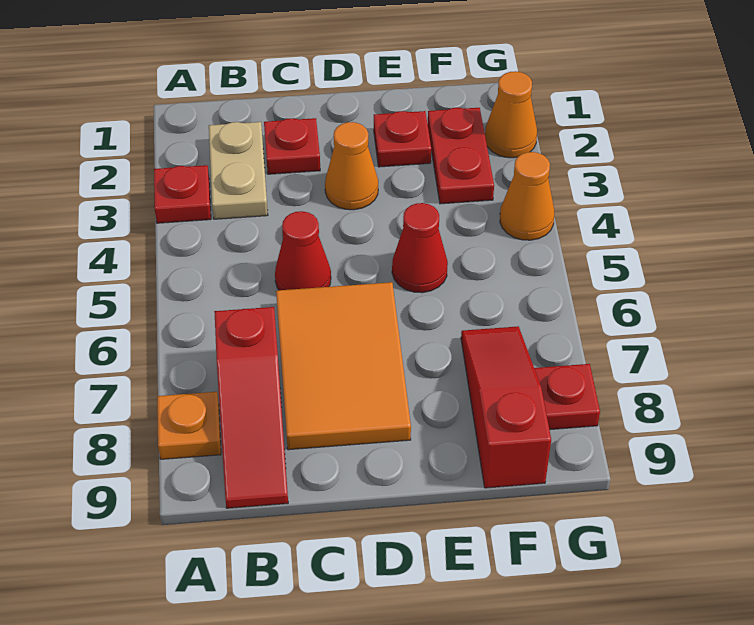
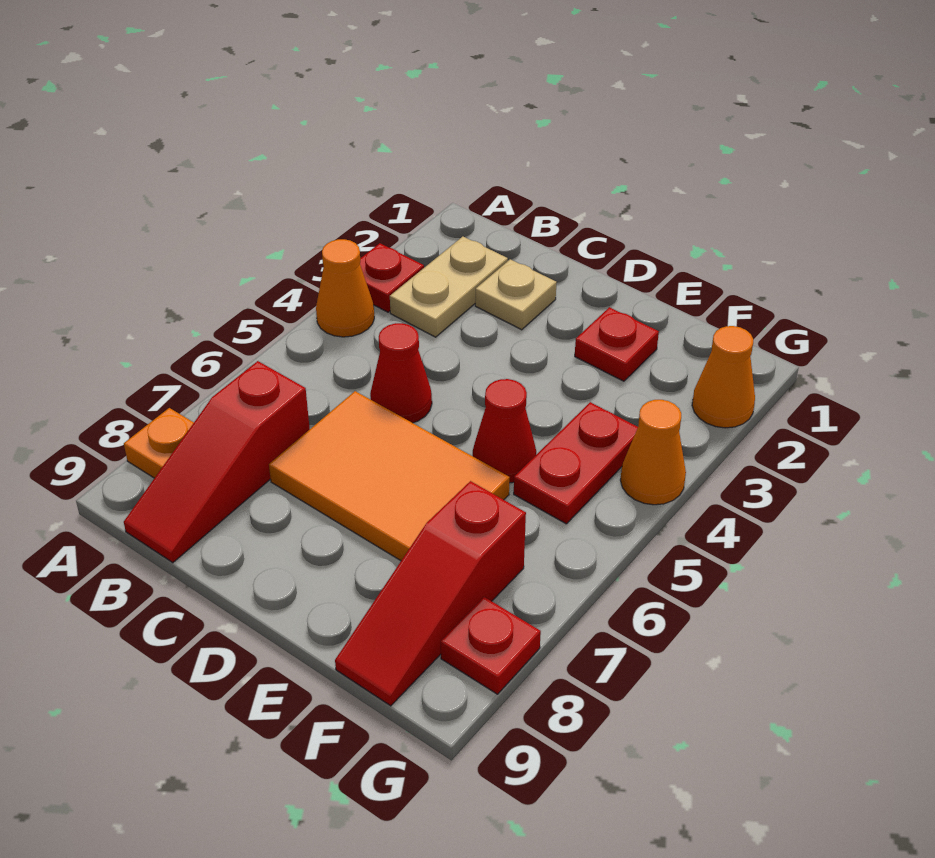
red plate C2 level 1 -> tan plate C2 level 1
orange tile C6:D8 level 1 -> orange tile C6:E7 level 1
orange cone D3 level 1 -> orange cone A4 level 1
red plate F2:F3 level 1 -> red plate F4:F5 level 1
red slope F7:F9 level 1 top 9 -> red slope F7:F9 level 1 top 7

